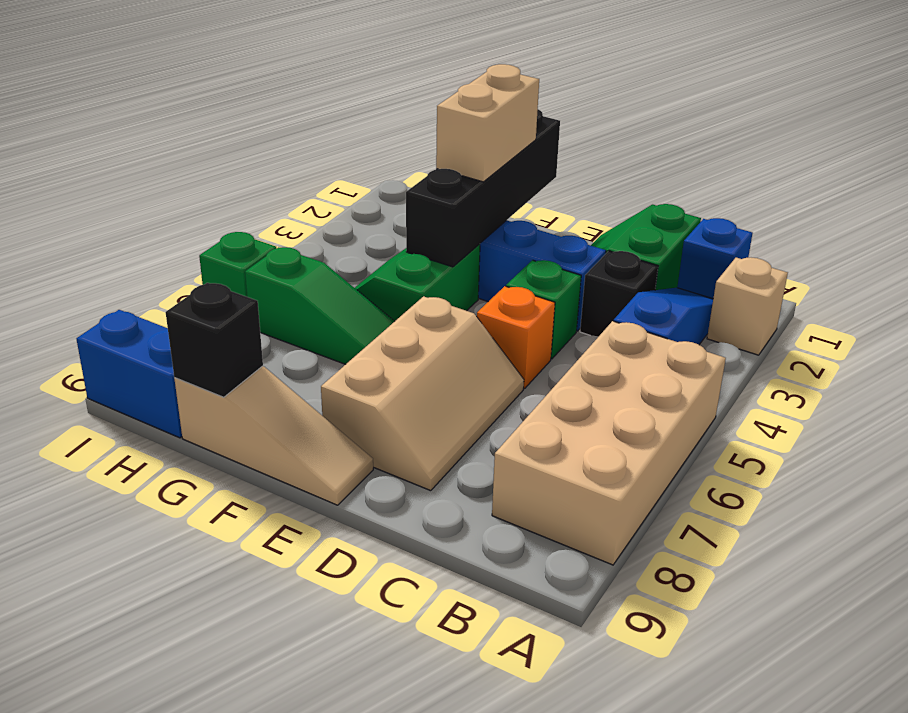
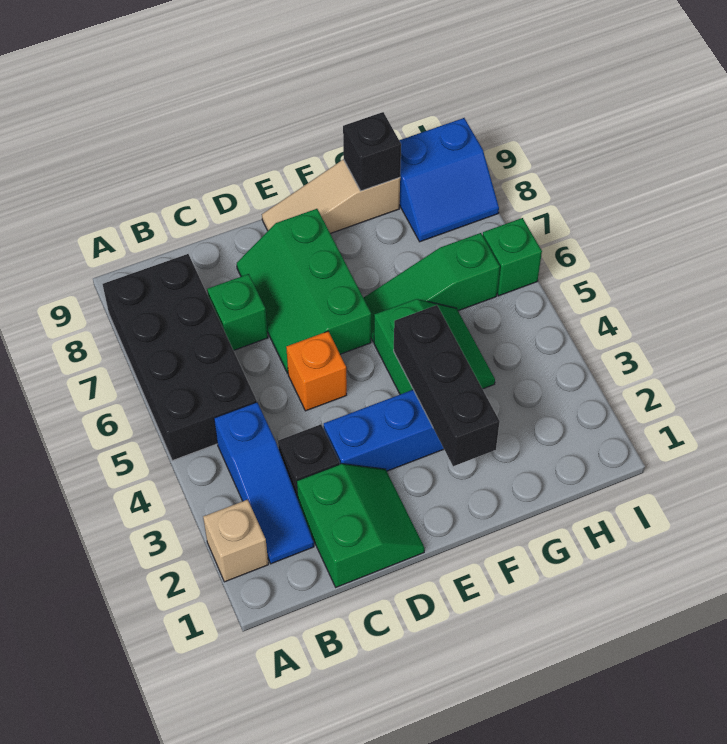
tan brick A5:B8 level 1 -> black brick A5:B8 level 1
blue brick B1 level 1 -> none
green brick D4 level 1 -> green brick C7 level 1
tan slope D6:E8 level 1 top E -> green slope D6:E8 level 1 top E
black brick F1:F4 level 2 -> black brick F2:F4 level 2
tan brick F2:F3 level 3 -> none

